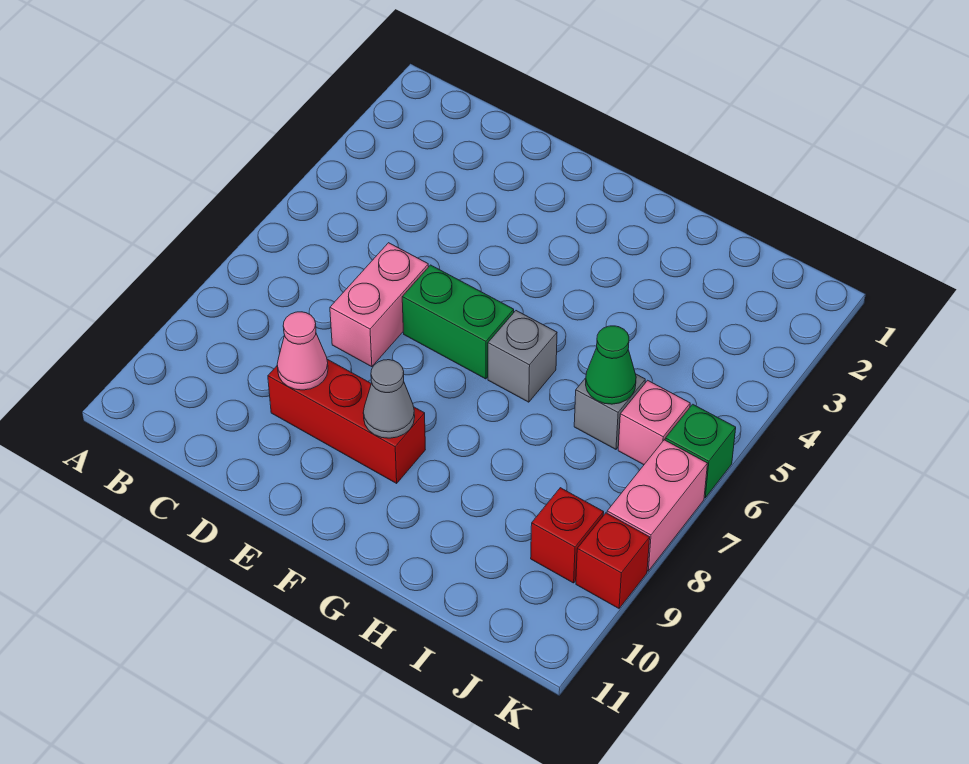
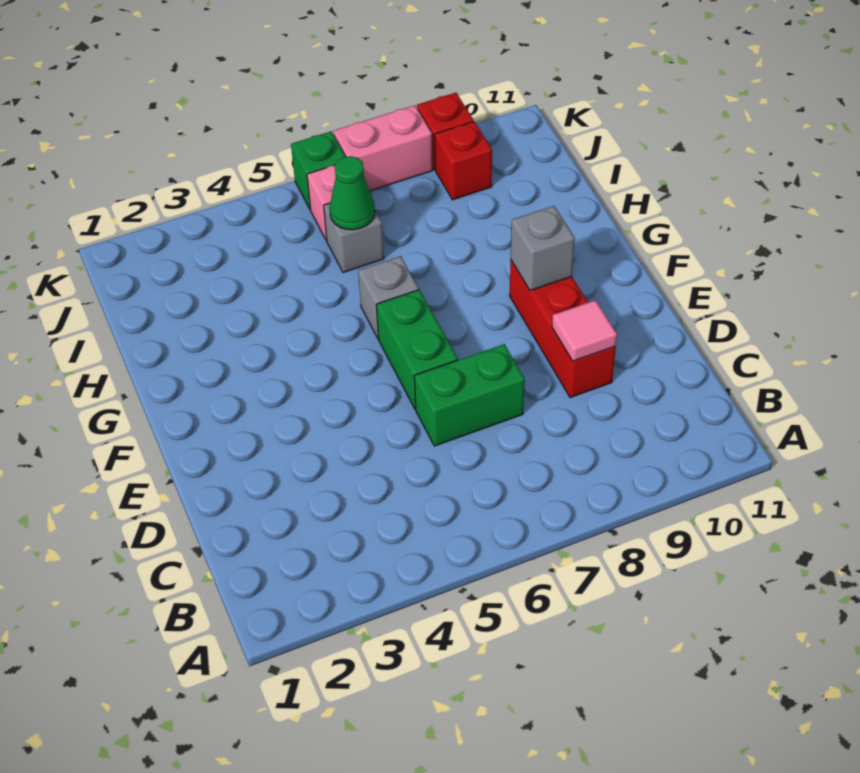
pink brick D6:D7 level 1 -> green brick D6:D7 level 1
pink cone D9 level 2 -> pink tile D9 level 2
grey cone F9 level 2 -> grey brick F9 level 2

